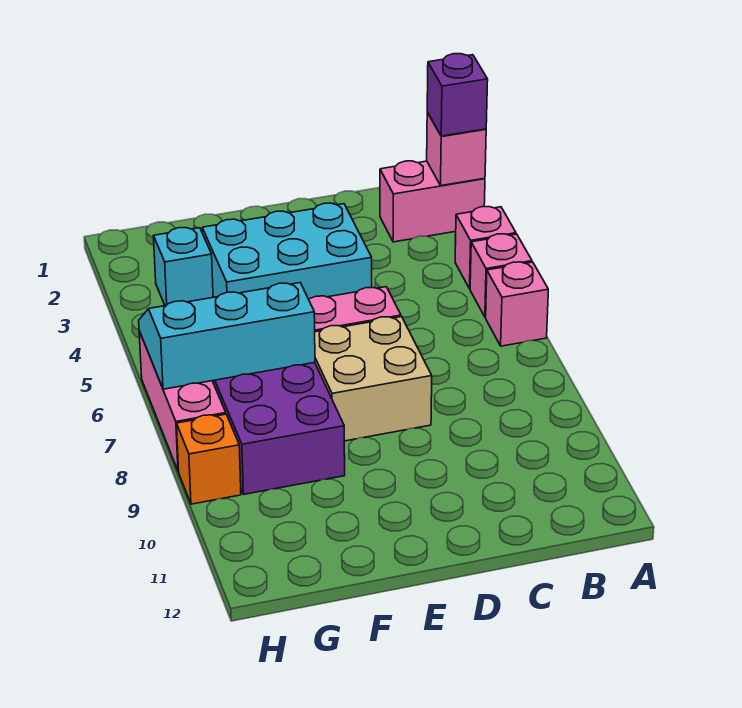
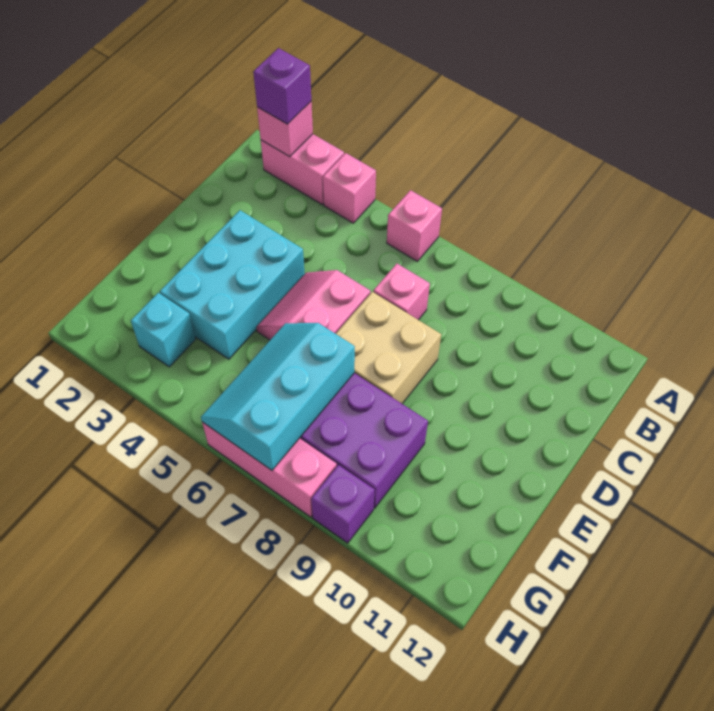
pink brick A2:B2 level 1 -> pink brick A2:A3 level 1
pink brick A5 level 1 -> pink brick C7 level 1
orange brick H9 level 1 -> purple brick H9 level 1

